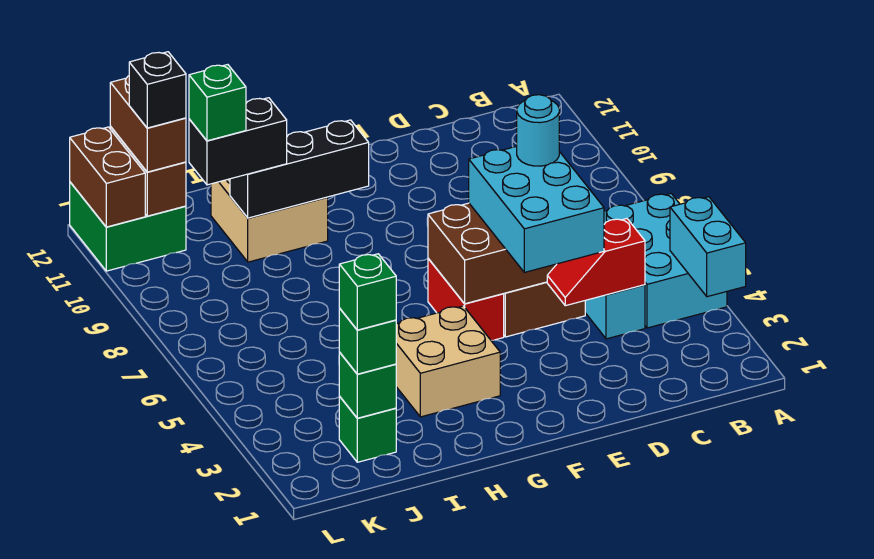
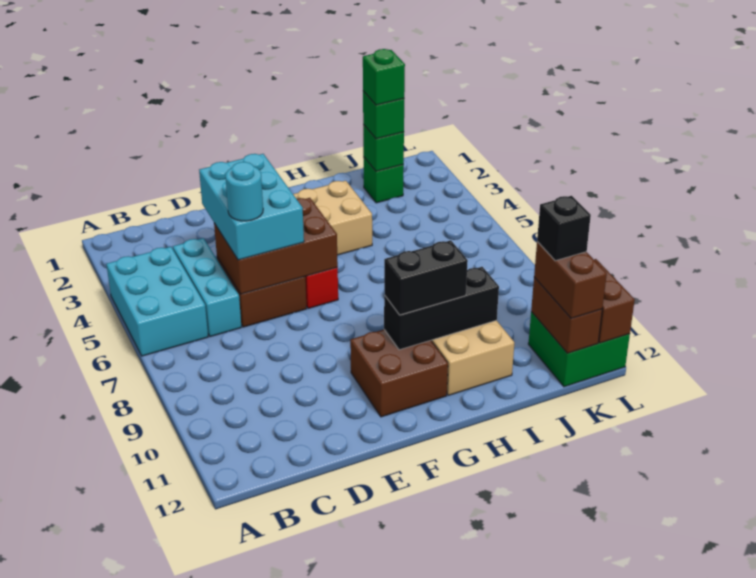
cyan brick A3:A4 level 2 -> none
red slope C4:D4 level 2 top C -> none
none -> brown brick F10:G11 level 1
black brick I10:J10 level 3 -> black brick G10:H10 level 3
green brick J10 level 4 -> none

